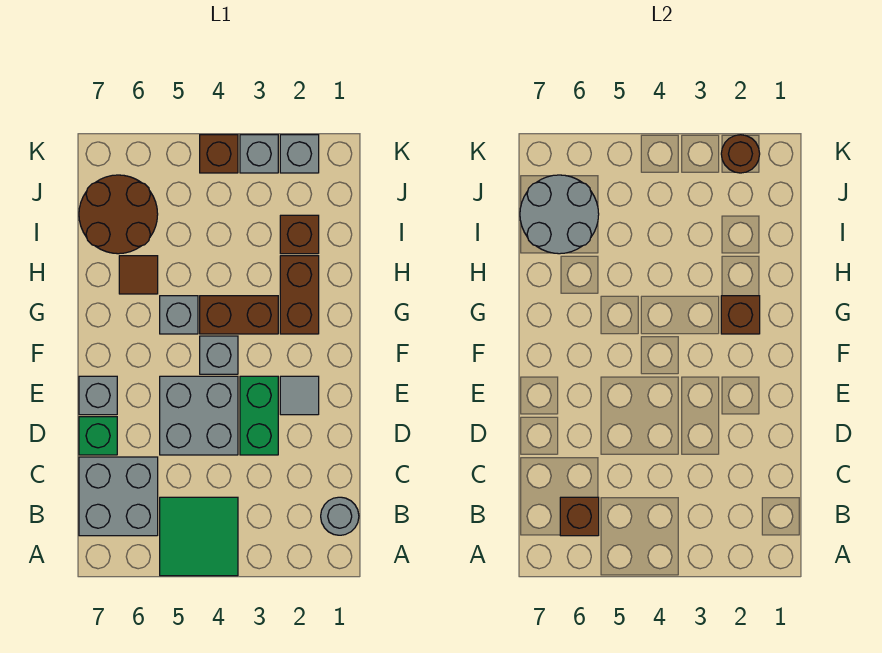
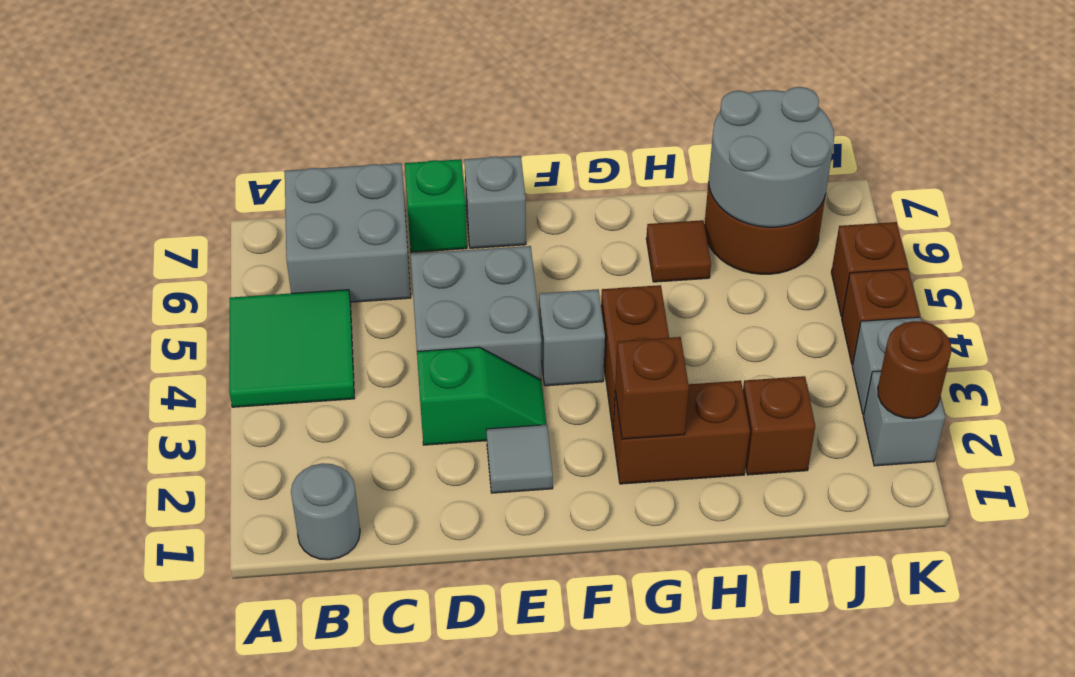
brown brick B6 level 2 -> brown brick K5 level 1
green brick D3:E3 level 1 -> green slope D3:E3 level 1 top D
grey brick G5 level 1 -> none

